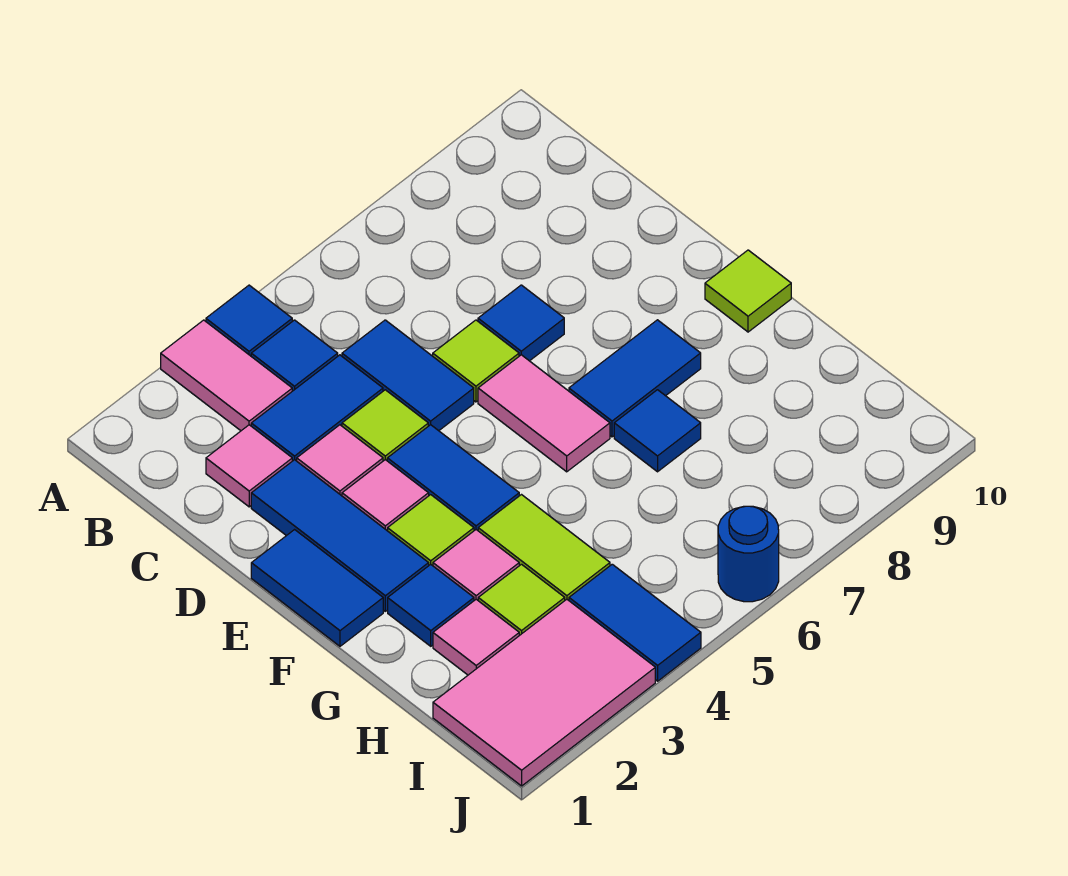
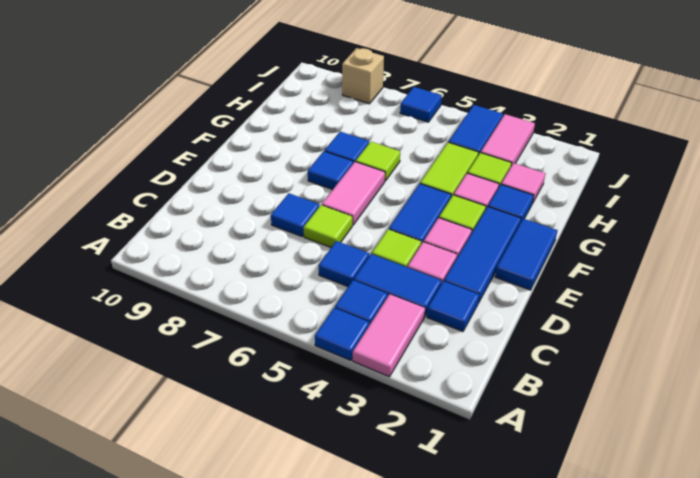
pink tile C2 level 1 -> blue tile C2 level 1
blue tile C5:D5 level 1 -> blue tile C5 level 1
blue tile F7:F8 level 1 -> blue tile F7 level 1
lime tile F10 level 1 -> lime tile G6 level 1
pink tile I1:J3 level 1 -> pink tile I3:J3 level 1
blue round brick J6 level 1 -> blue tile J6 level 1
none -> tan brick J8 level 1

